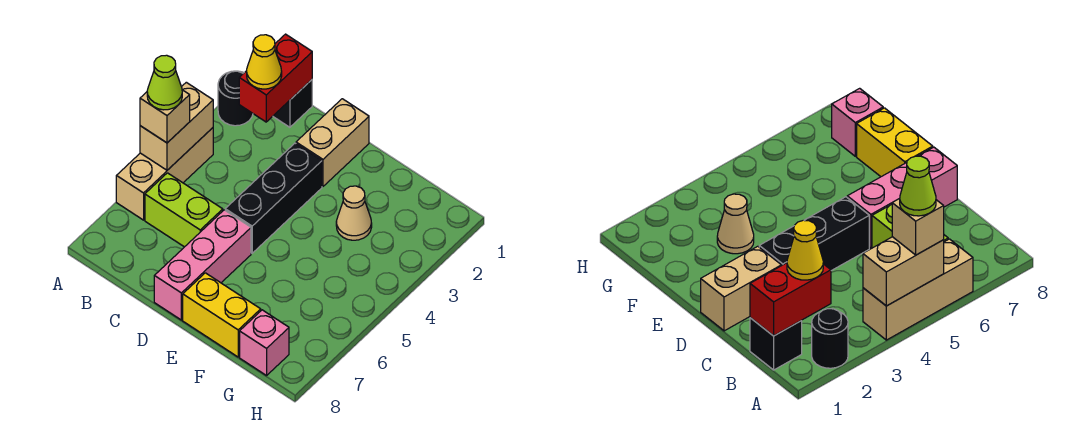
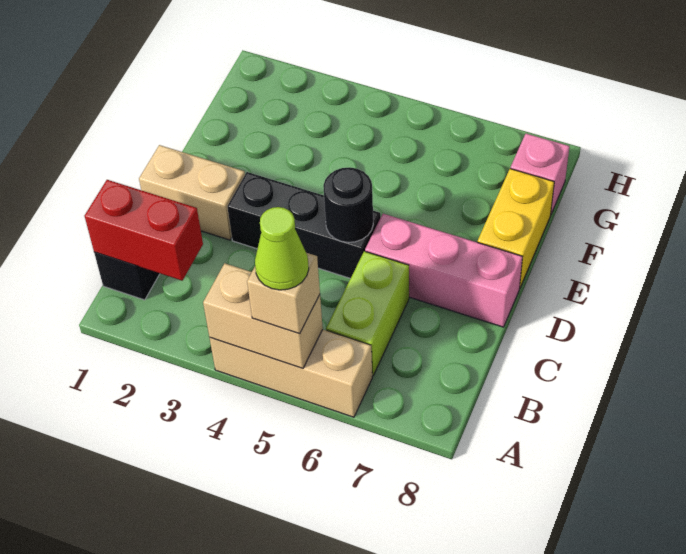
black round brick A2 level 1 -> black round brick D5 level 2
yellow cone B2 level 3 -> none
tan cone F3 level 1 -> none

